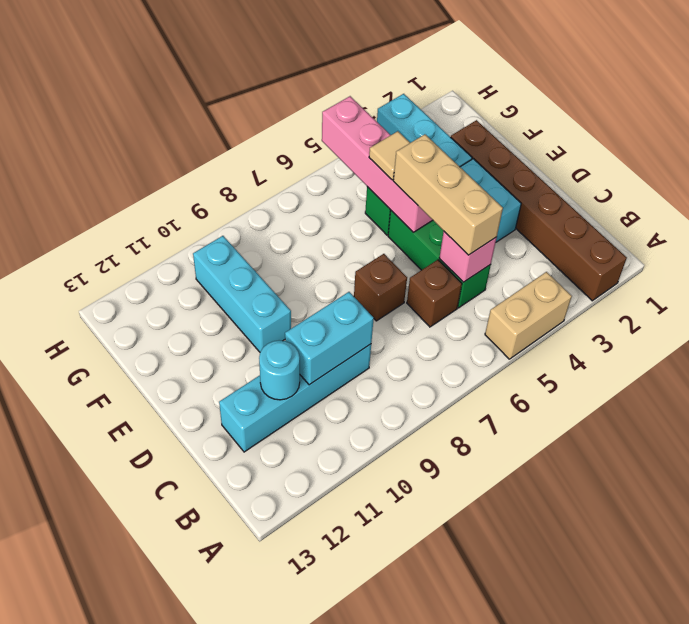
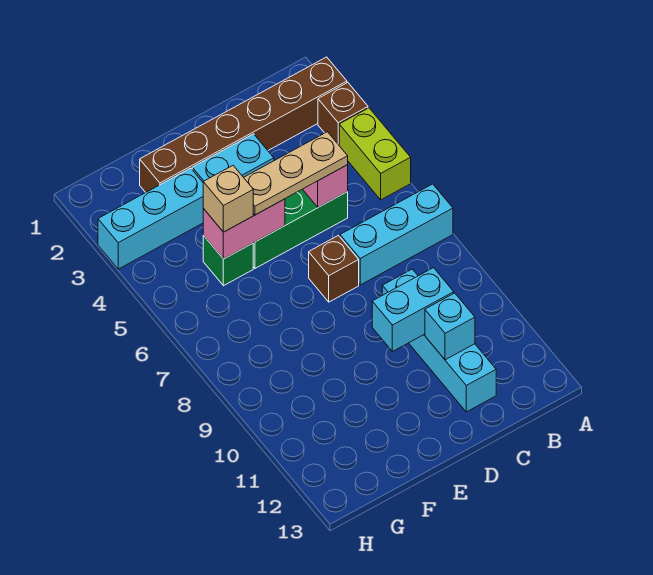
tan brick A4:A5 level 1 -> lime brick A4:A5 level 1
tan brick C5:E5 level 3 -> tan plate C5:E5 level 3
brown brick C6 level 1 -> brown brick A3 level 1
cyan brick C9:C10 level 2 -> cyan brick C10:D10 level 2
cyan round brick C11 level 2 -> cyan brick C11 level 2
pink brick E5:H5 level 2 -> pink brick E5:F5 level 2
cyan brick E10:G10 level 1 -> cyan brick A7:C7 level 1
tan tile F5 level 3 -> tan brick F5 level 3

